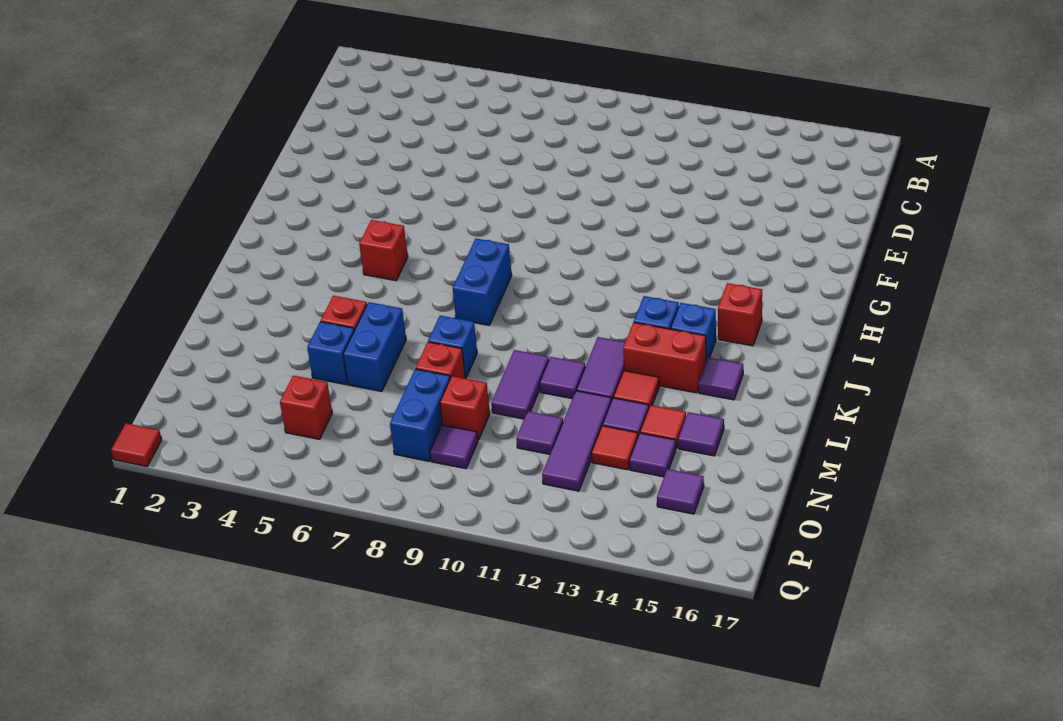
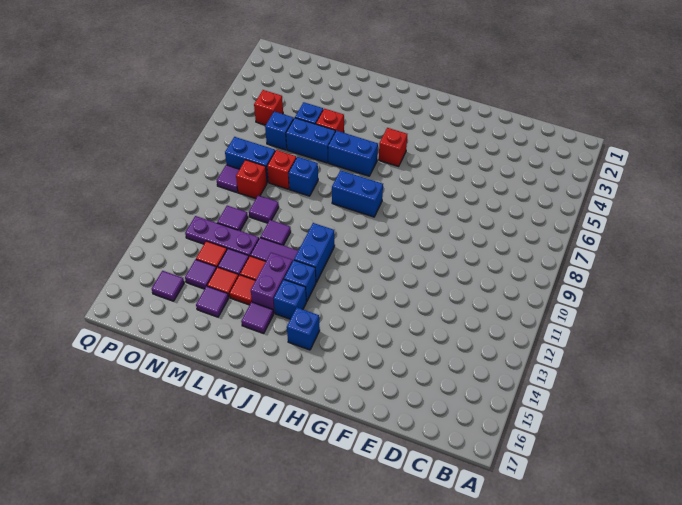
red brick I15 level 1 -> blue brick I15 level 1
none -> blue brick J6:K6 level 1
none -> blue brick J11:J12 level 1
red brick K13:K14 level 1 -> purple brick K13:K14 level 1
purple tile L10:M10 level 1 -> purple tile M10 level 1
purple tile M12:O12 level 1 -> purple plate M12:O12 level 1
none -> blue brick N6 level 1
red tile Q1 level 1 -> red tile L14 level 1

